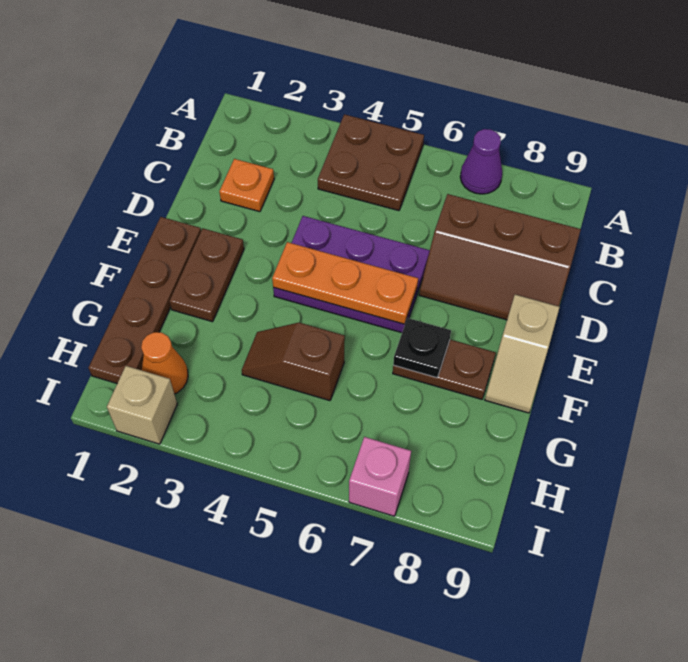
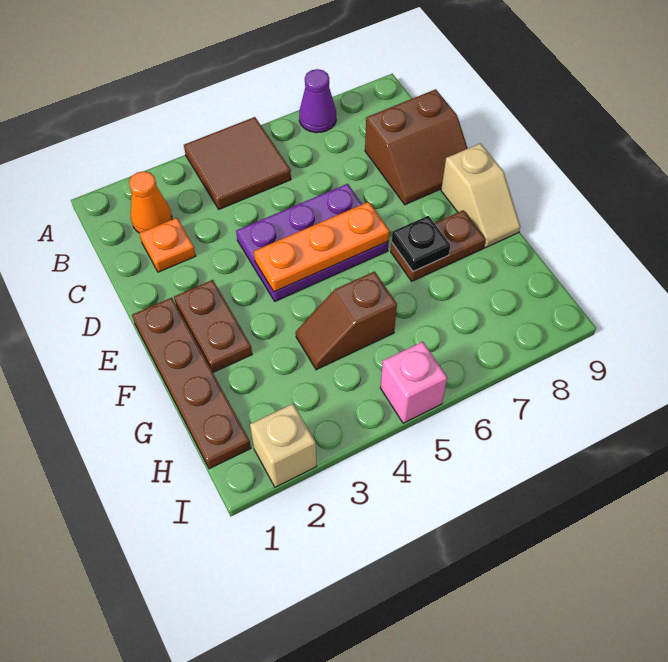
brown plate A4:B5 level 1 -> brown tile A4:B5 level 1
brown slope C7:D9 level 1 top C -> brown slope C8:D9 level 1 top C
orange cone H2 level 1 -> orange cone B2 level 1
pink brick I7 level 1 -> pink brick I5 level 1

